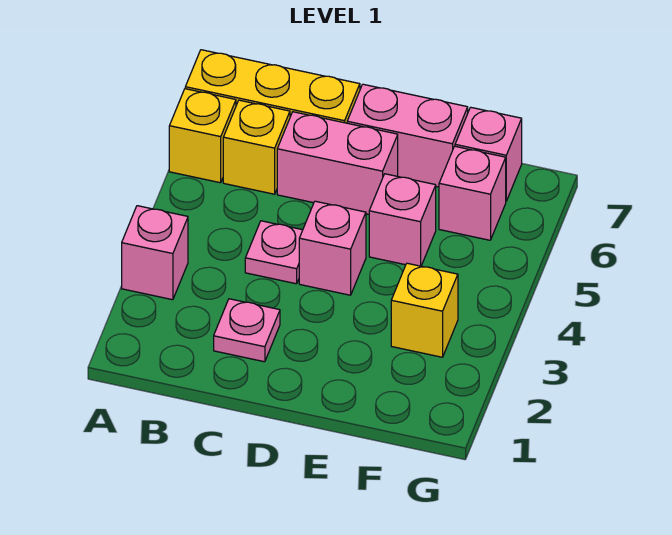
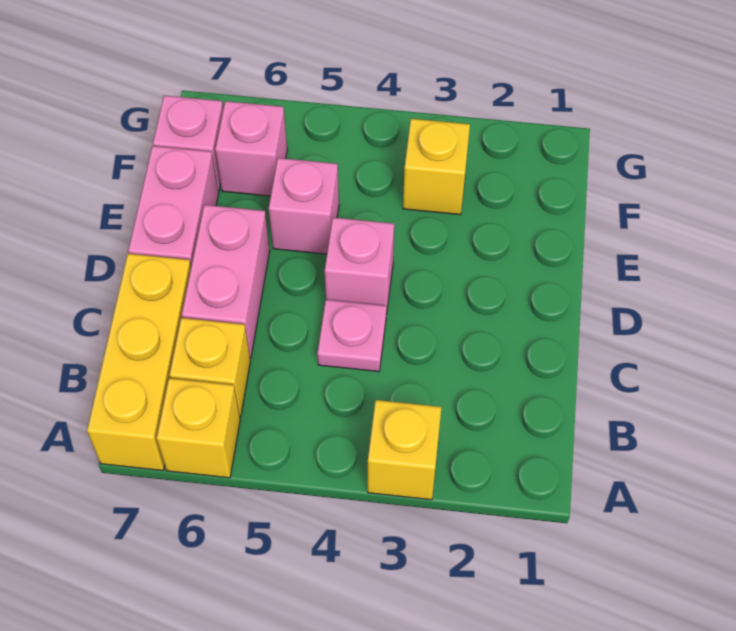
pink brick A3 level 1 -> yellow brick A3 level 1
pink plate C2 level 1 -> none

